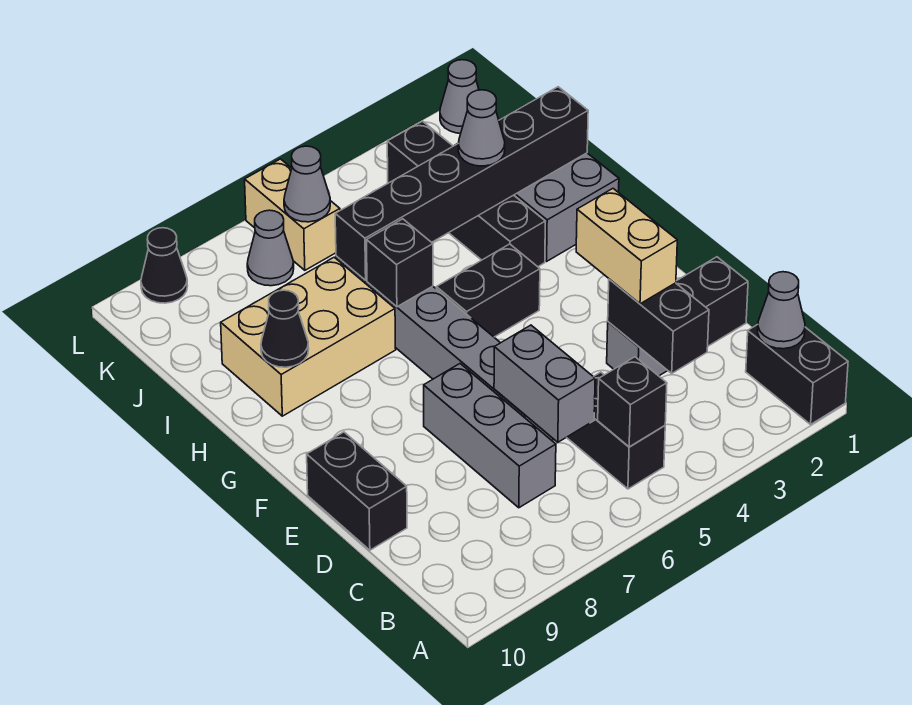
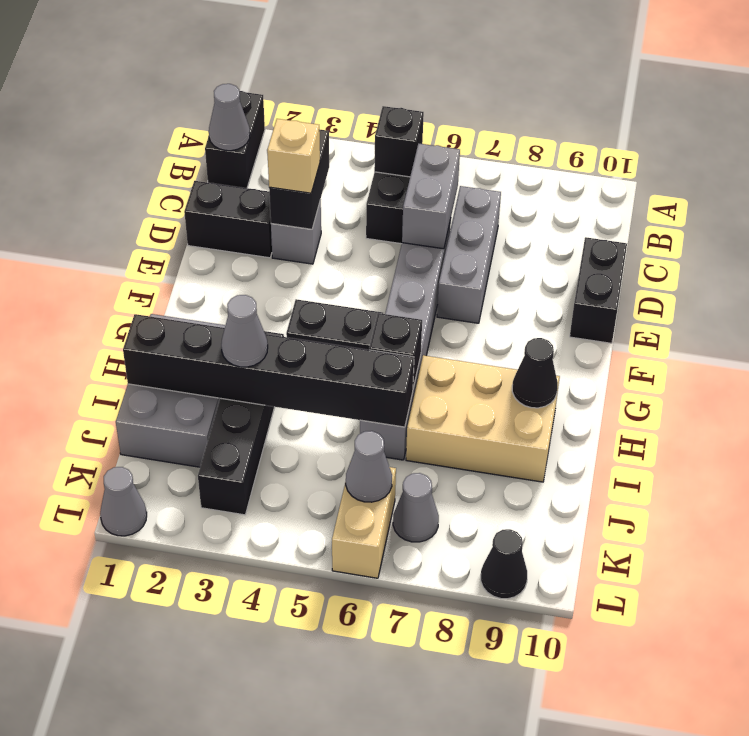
tan brick D3:E3 level 3 -> tan brick D3 level 3

